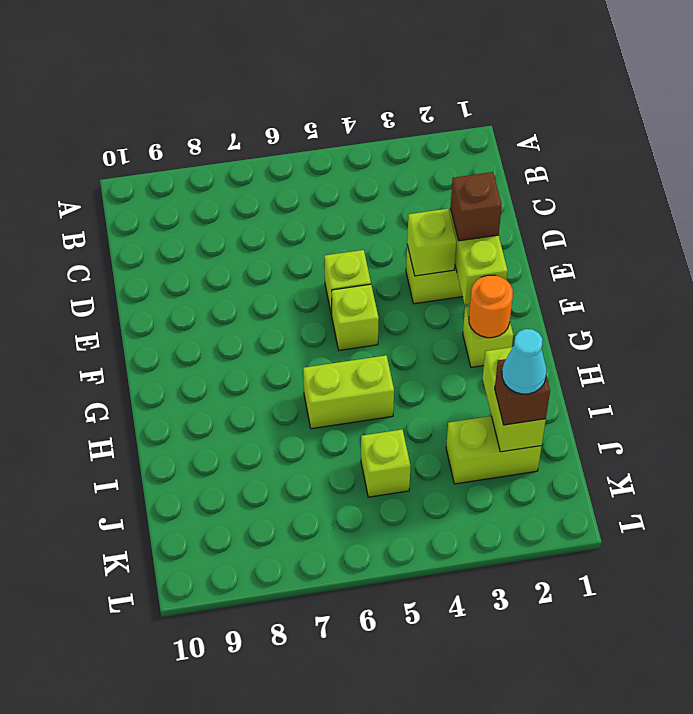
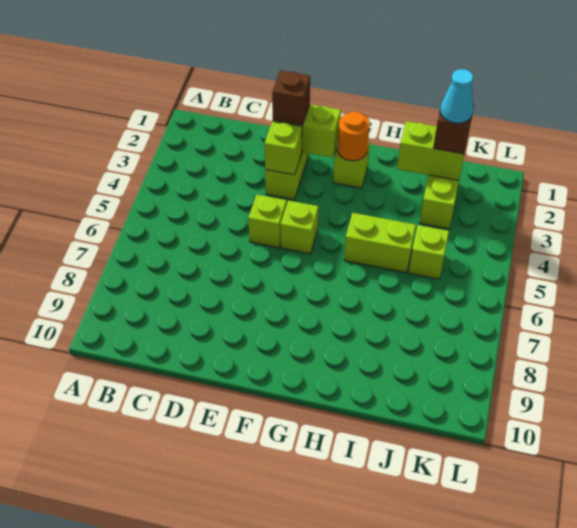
lime brick H5:H6 level 1 -> lime brick H5:I5 level 1

